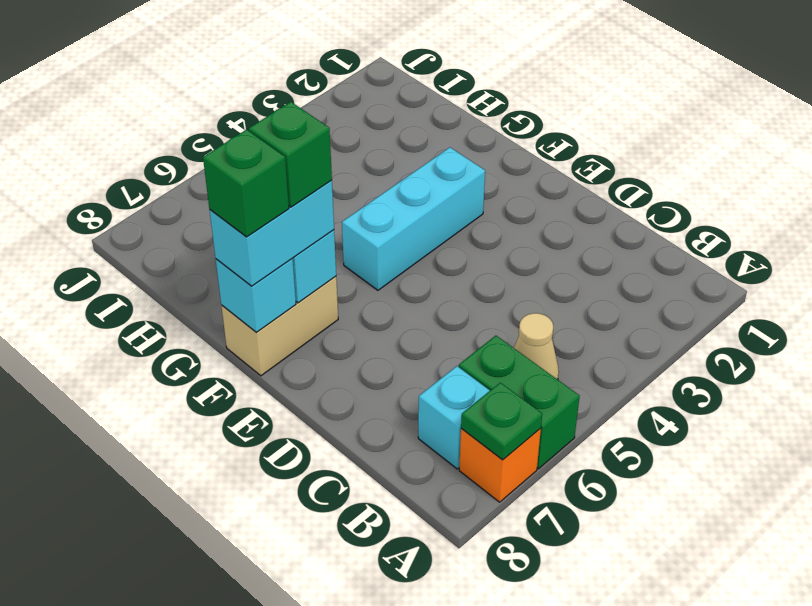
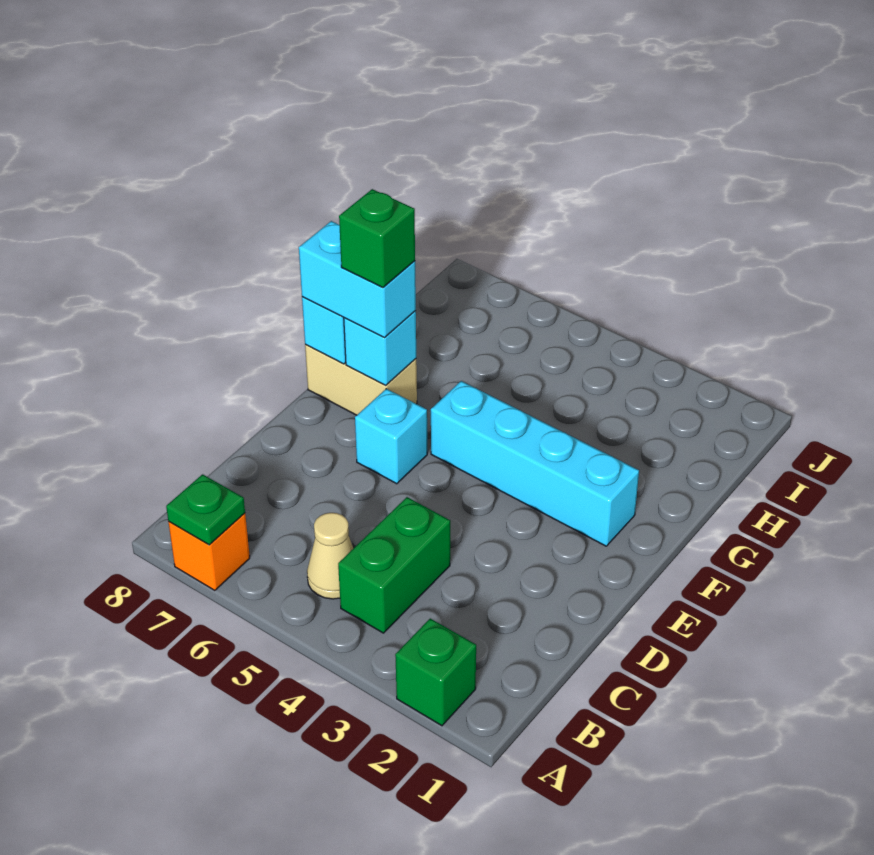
green brick A6:B6 level 1 -> green brick B4:C4 level 1
cyan brick B7 level 1 -> cyan brick E6 level 1
cyan brick F3:F5 level 1 -> cyan brick F2:F5 level 1
green brick F8 level 4 -> green brick A2 level 1

